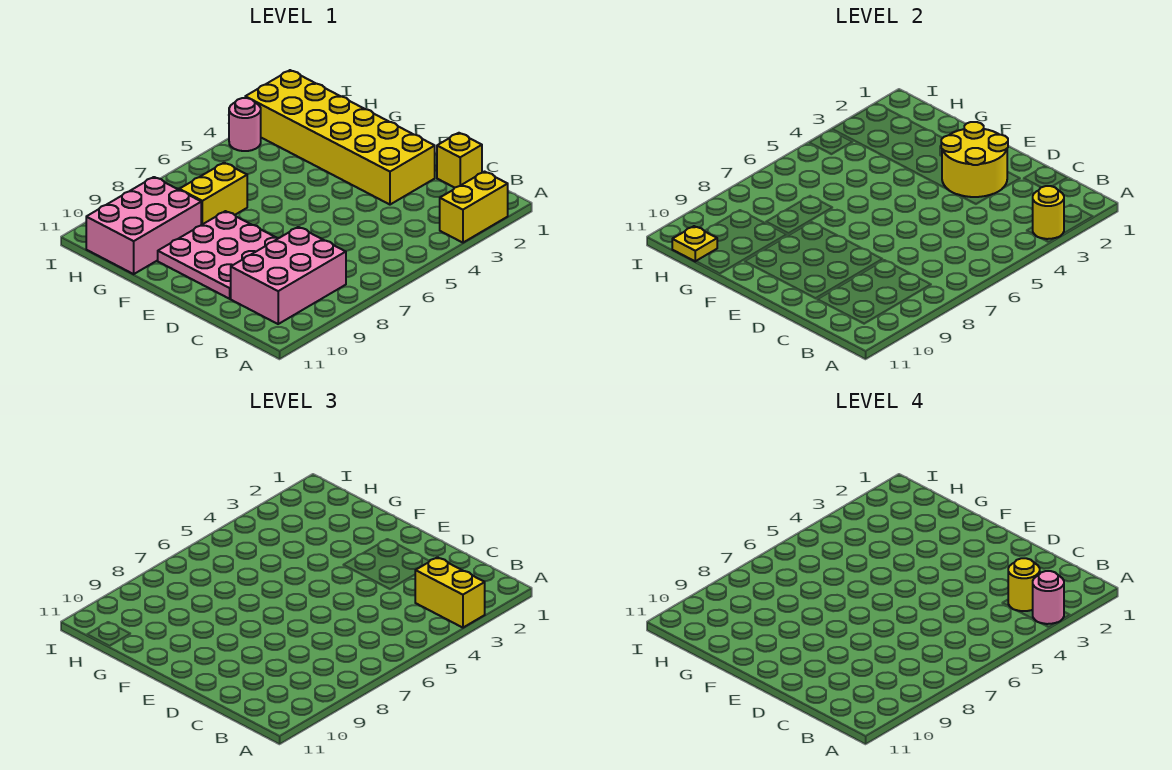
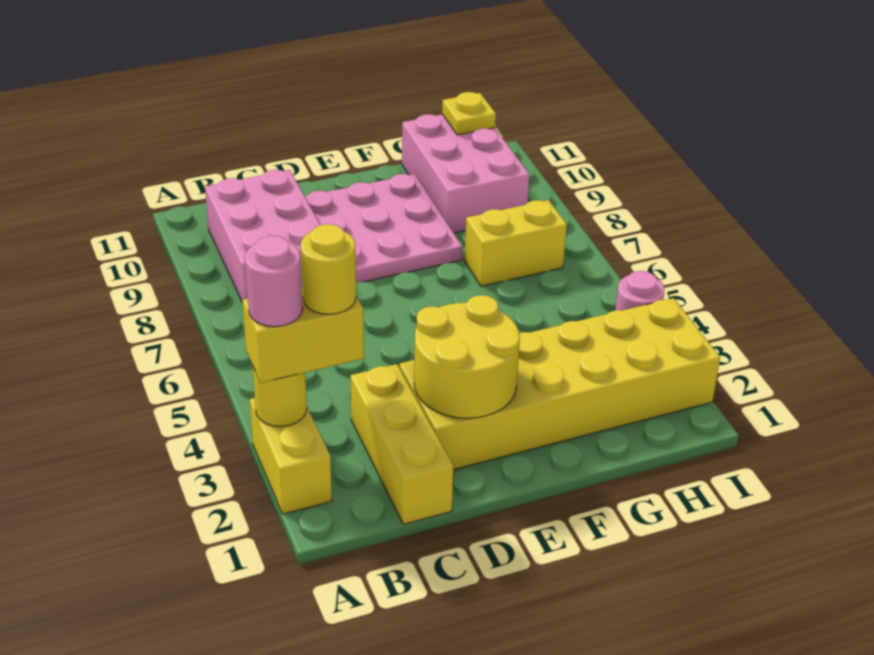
yellow brick C1 level 1 -> yellow brick C1:C3 level 1
yellow brick G7:G8 level 1 -> yellow brick G7:H7 level 1

